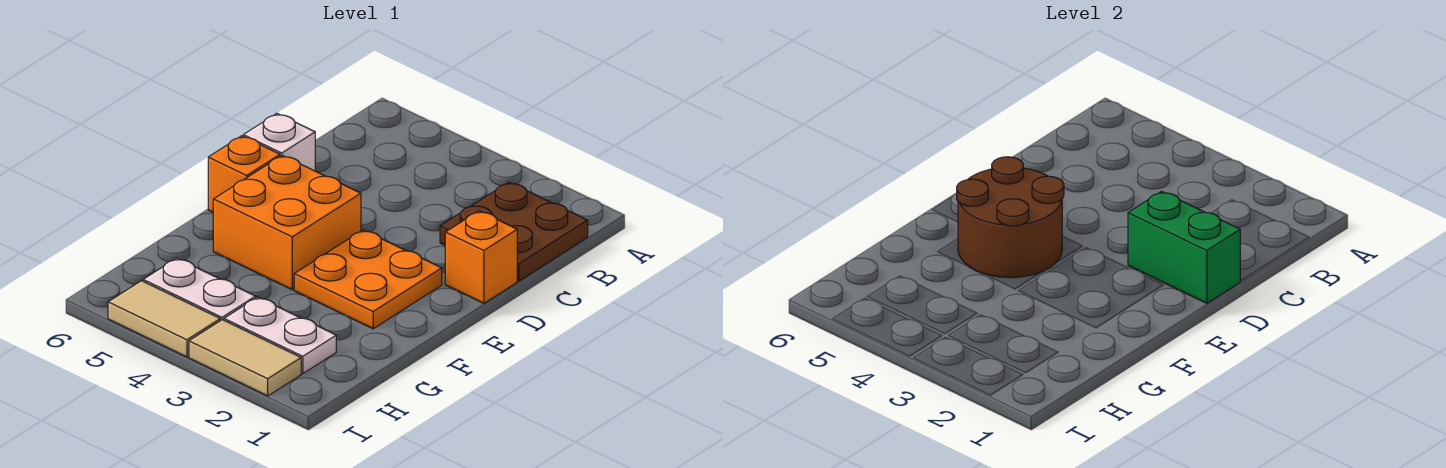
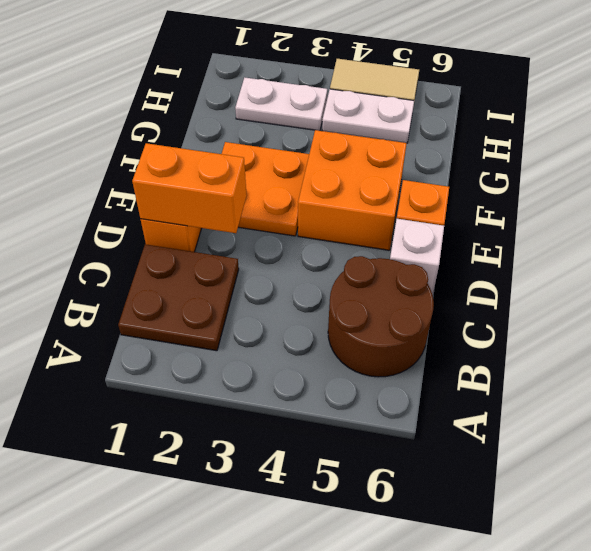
green brick D1:D2 level 2 -> orange brick D1:D2 level 2
brown round brick E4:F5 level 2 -> brown round brick B5:C6 level 1
tan tile I2:I3 level 1 -> none

